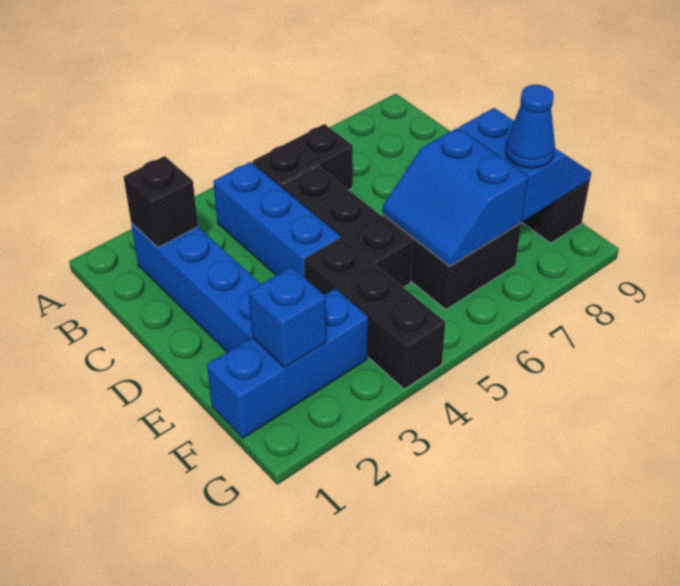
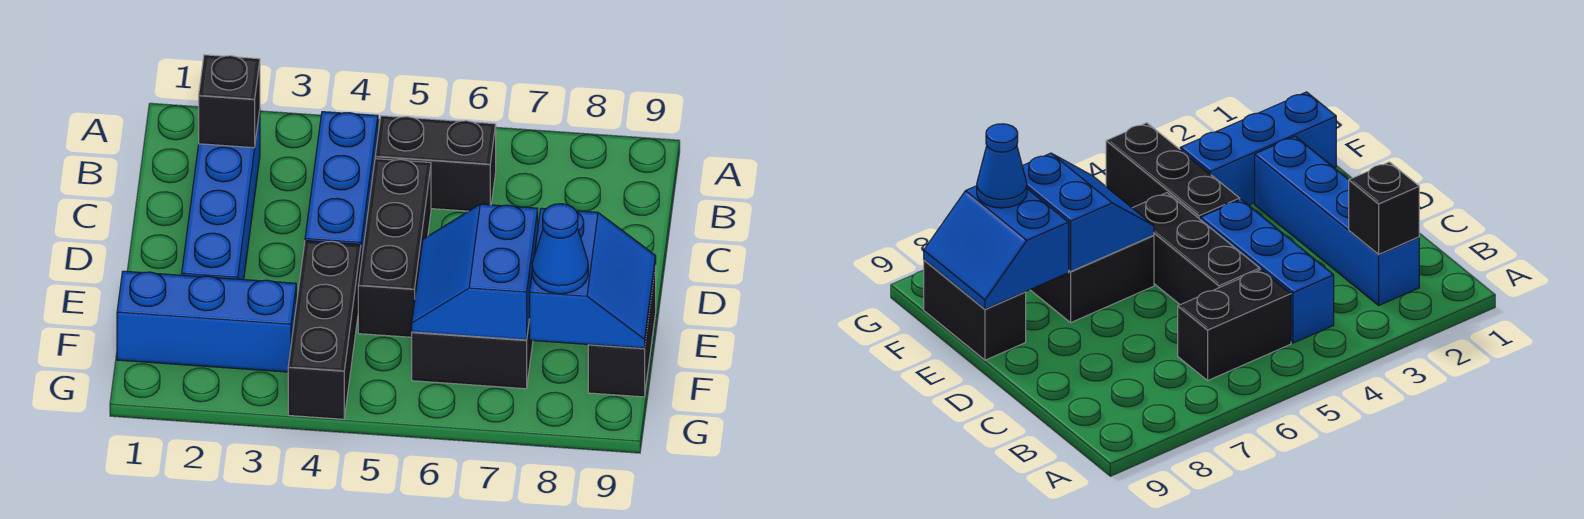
blue brick F2 level 2 -> none

